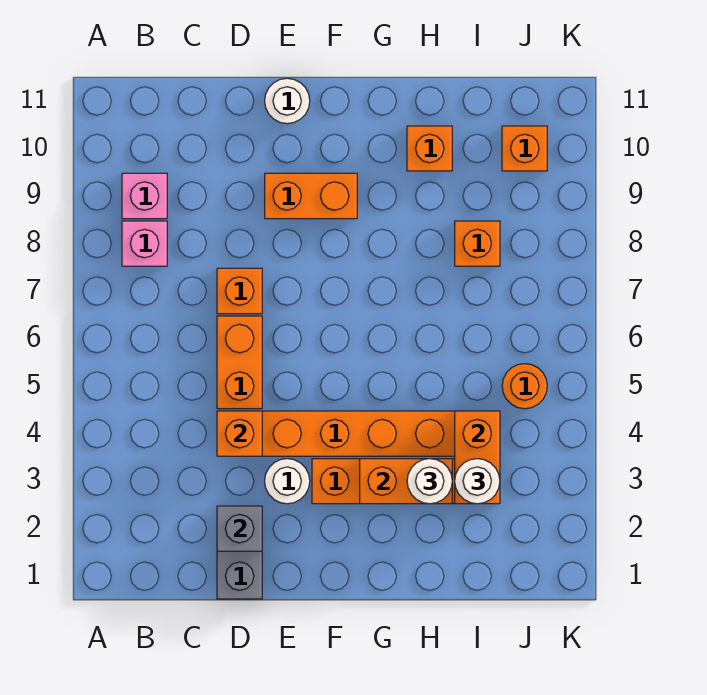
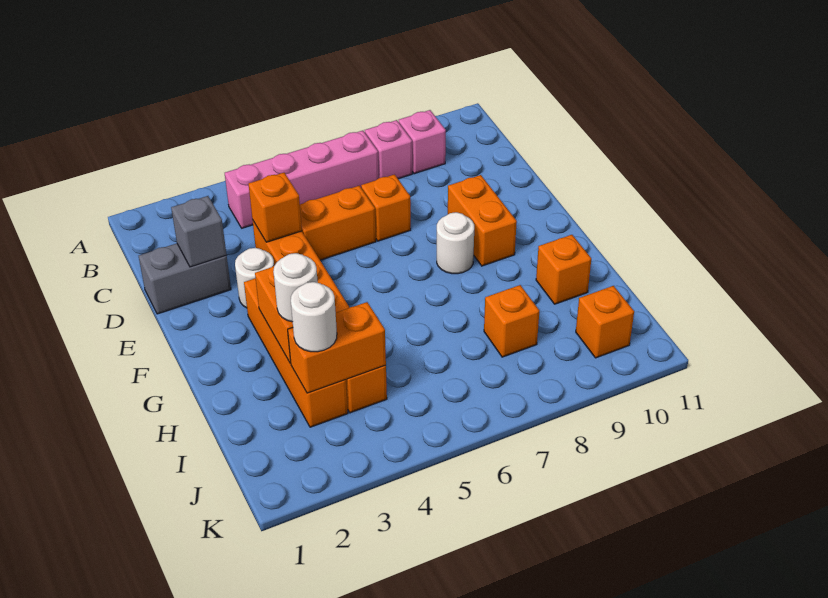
none -> pink brick B4:B7 level 1
white round brick E11 level 1 -> white round brick F8 level 1
orange round brick J5 level 1 -> none

